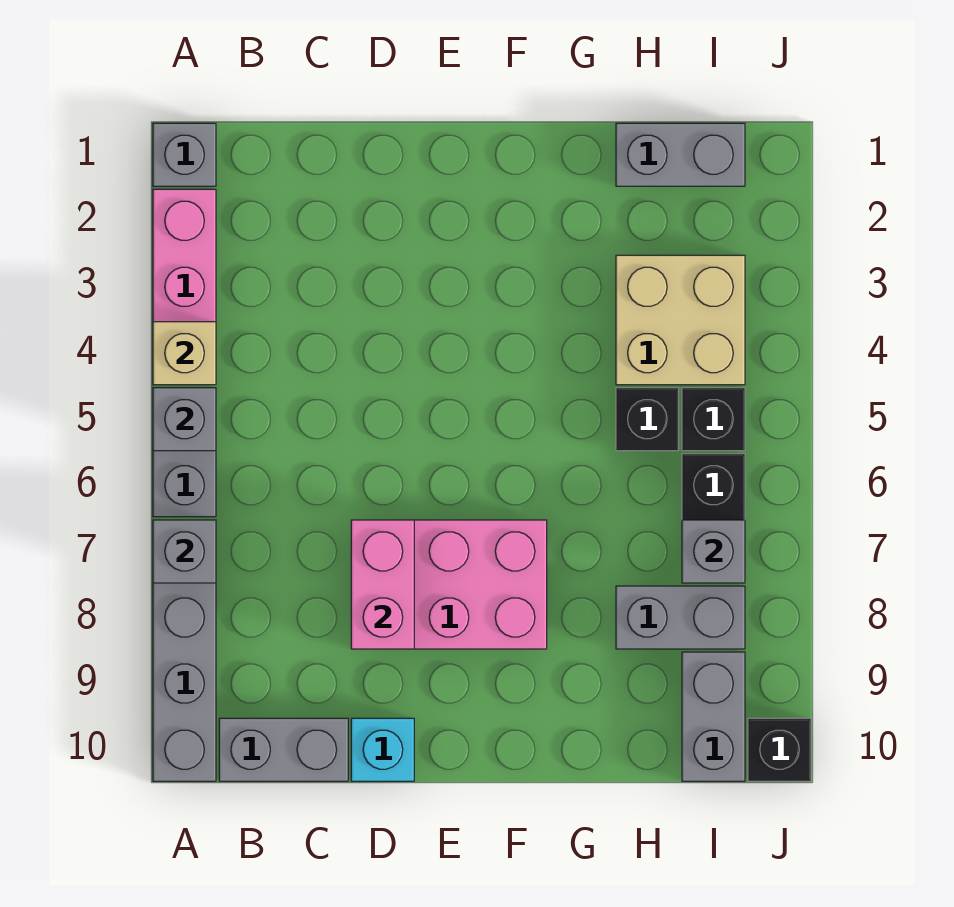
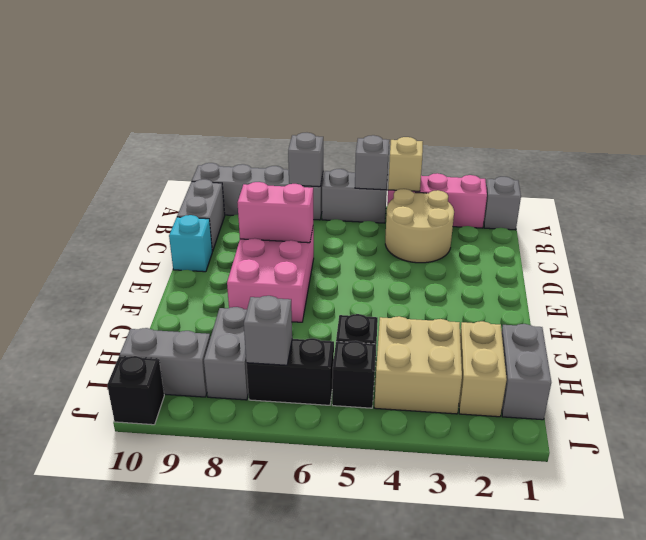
none -> tan round brick B3:C4 level 1
none -> tan brick H2:I2 level 1

